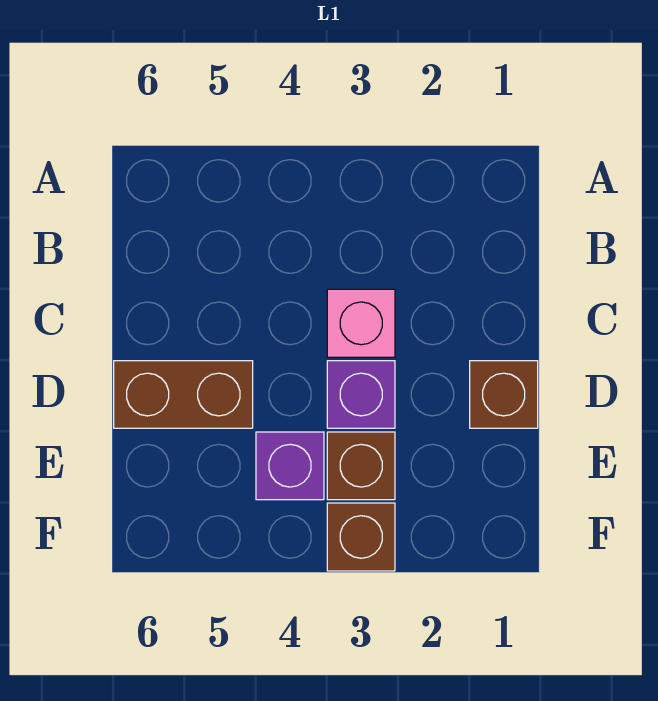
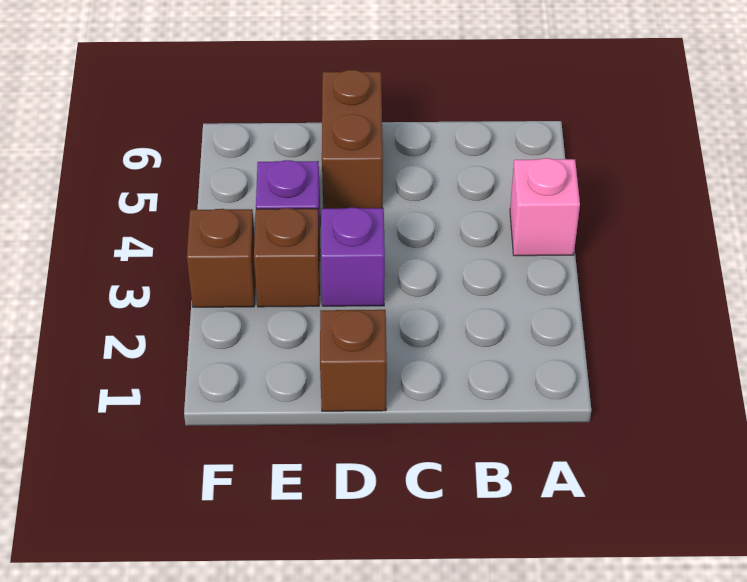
pink brick C3 level 1 -> pink brick A4 level 1

